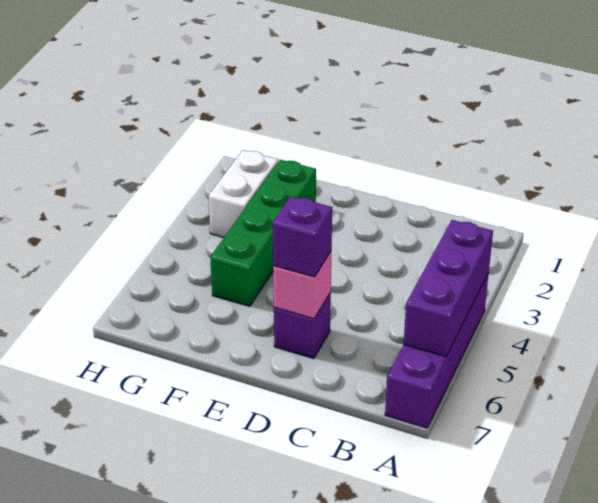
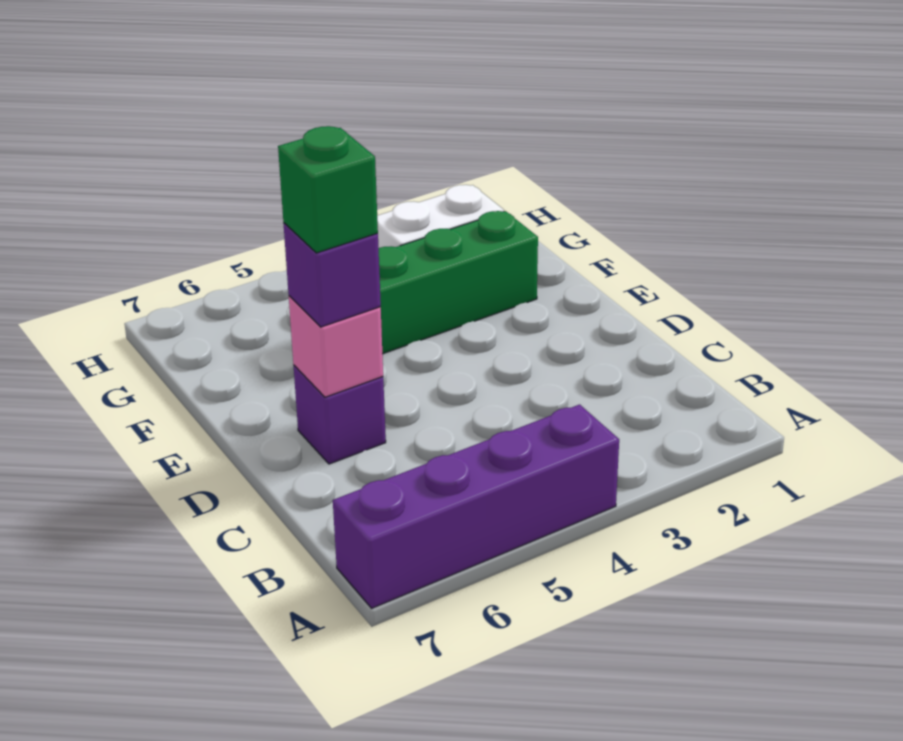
purple brick A4:A6 level 2 -> none
none -> green brick D6 level 4

